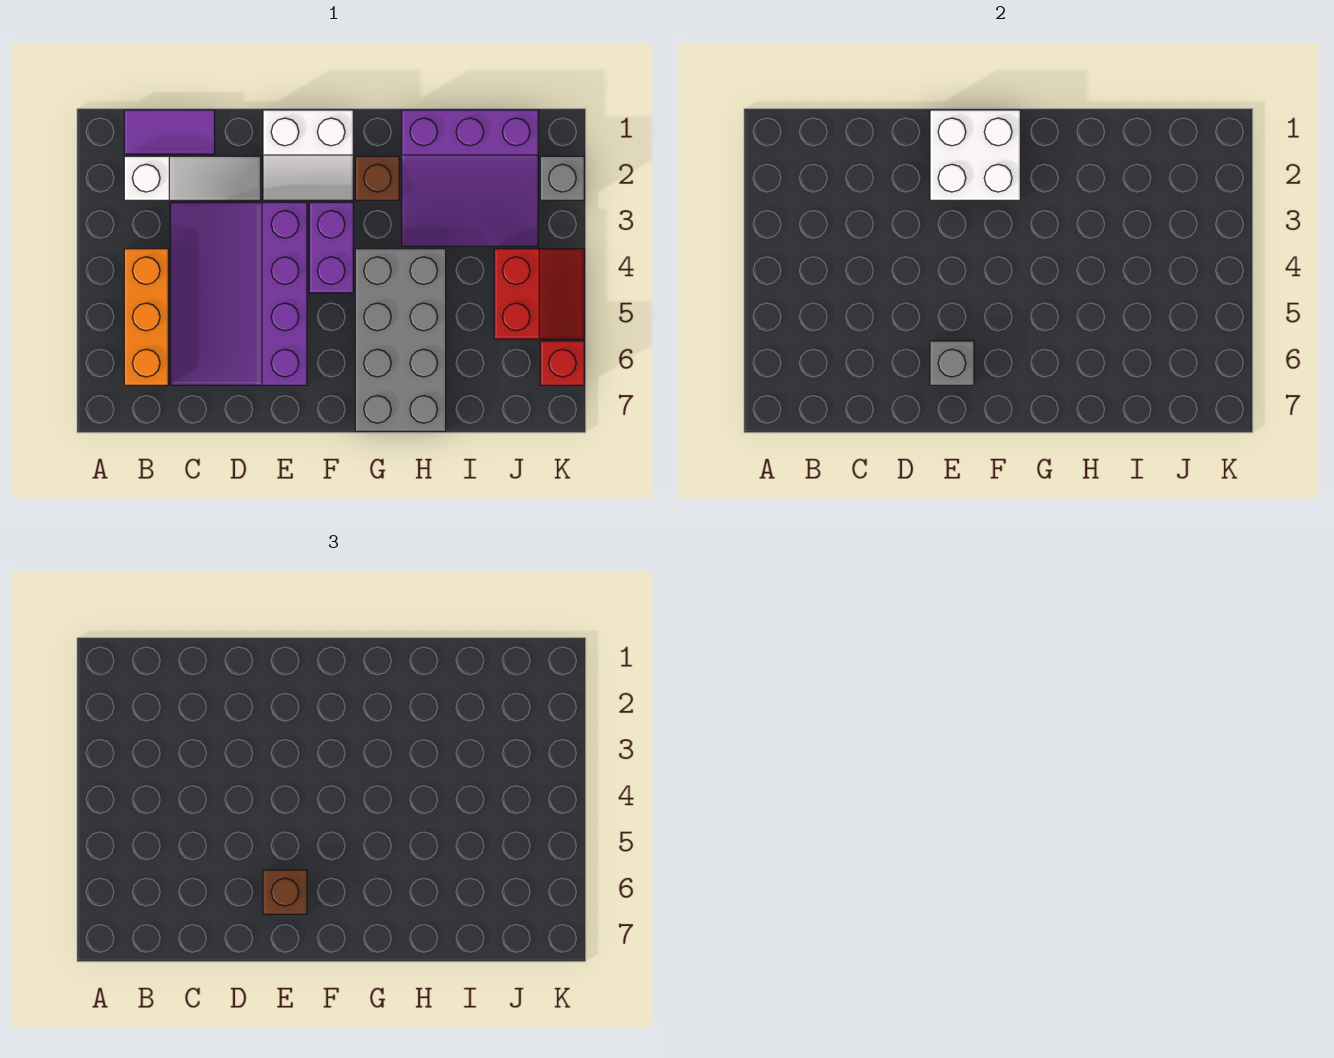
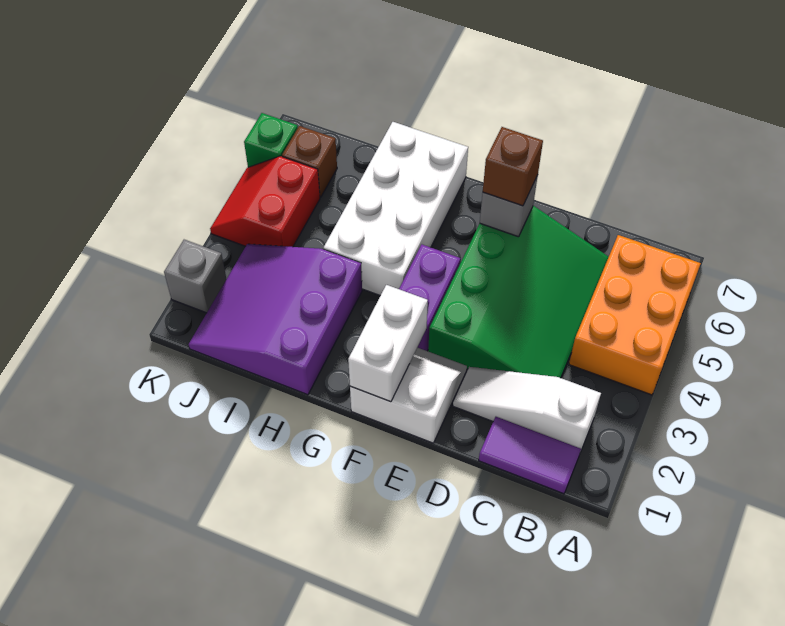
orange brick B4:B6 level 1 -> orange brick A4:B6 level 1
purple slope C3:E6 level 1 top E -> green slope C3:E6 level 1 top E
white brick E1:F2 level 2 -> white brick F1:F2 level 2
brown brick G2 level 1 -> brown brick J6 level 1
grey brick G4:H7 level 1 -> white brick G4:H7 level 1
purple slope H1:J3 level 1 top 1 -> purple slope H1:J3 level 1 top H
red brick K6 level 1 -> green brick K6 level 1

